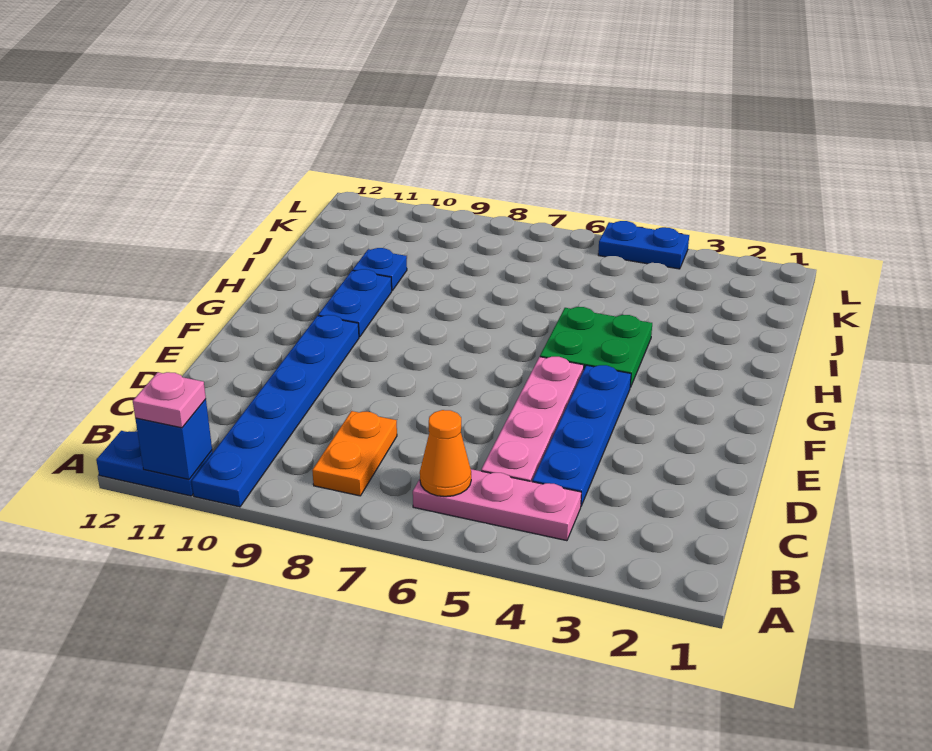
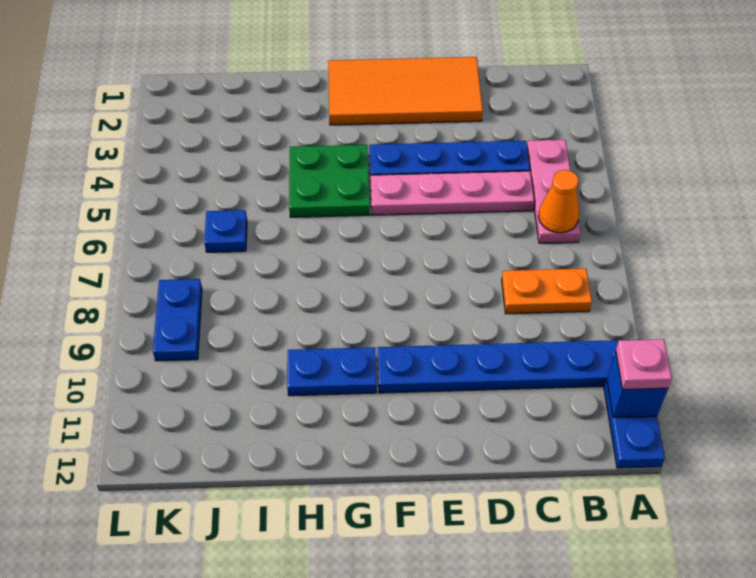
none -> orange tile D1:G2 level 1
blue plate I10 level 1 -> blue plate J6 level 1
blue plate L4:L5 level 1 -> blue plate K8:K9 level 1

